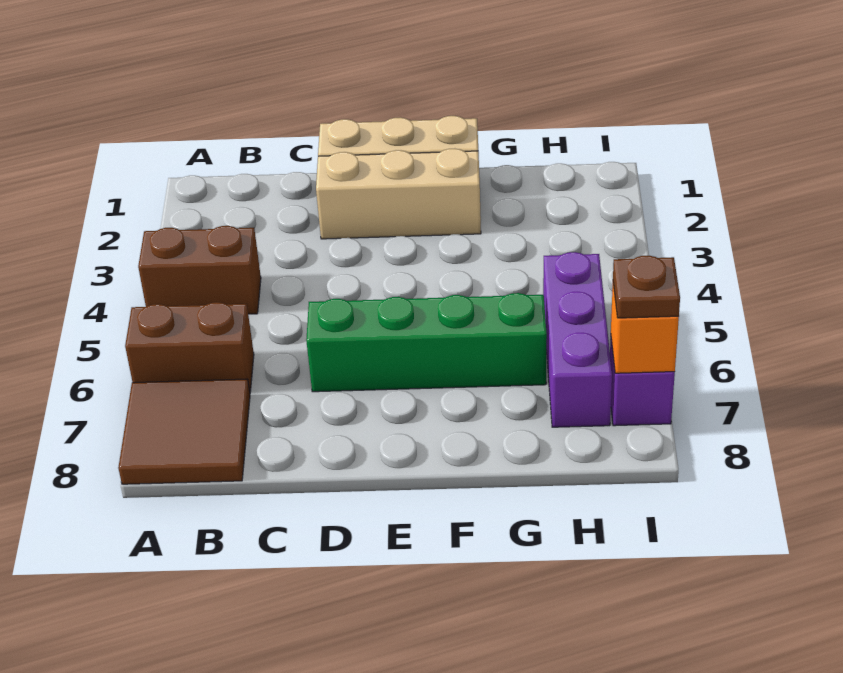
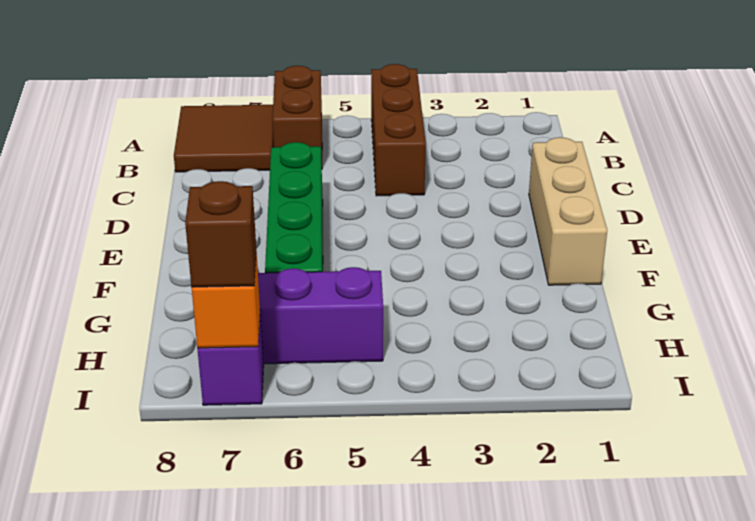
brown brick A4:B4 level 1 -> brown brick A4:C4 level 1
tan brick D2:F2 level 1 -> none
brown plate I7 level 3 -> brown brick I7 level 3

